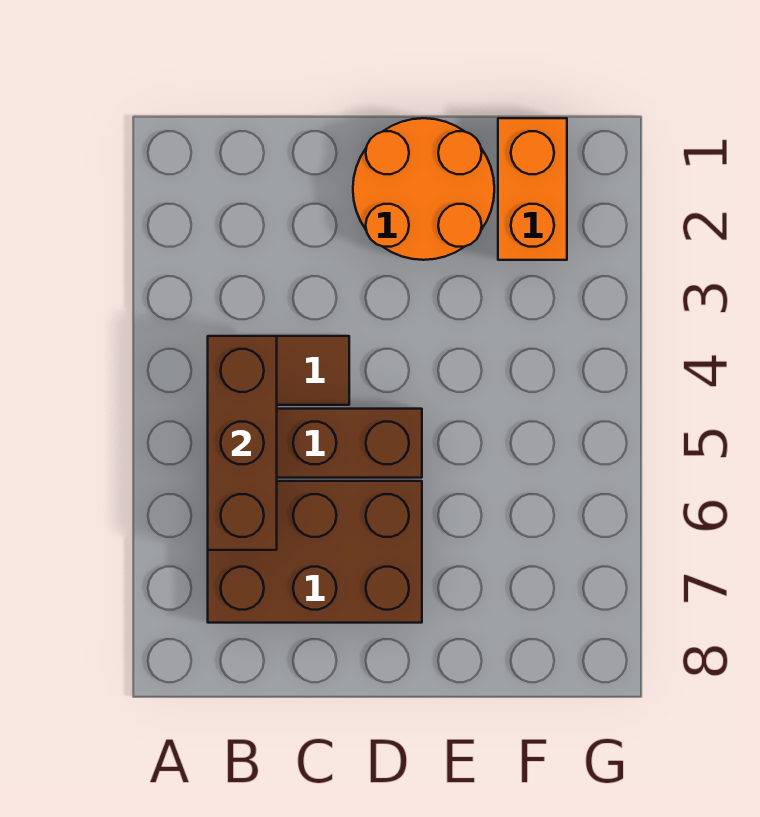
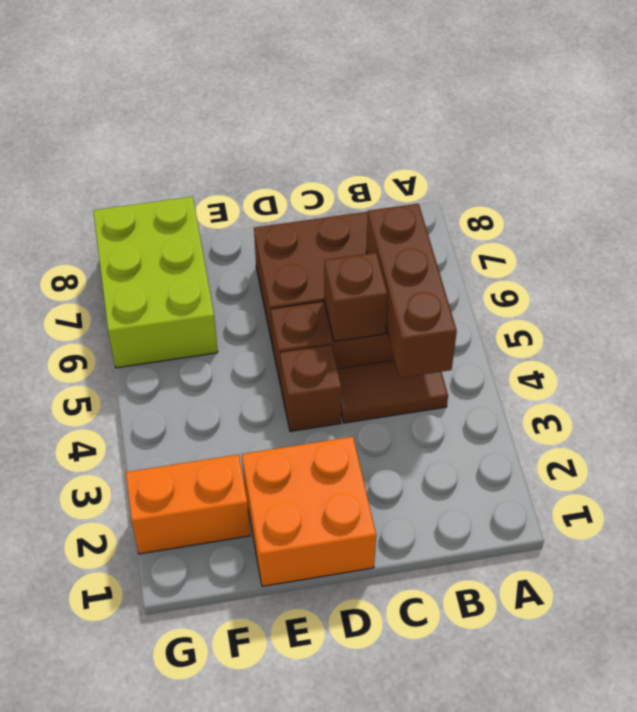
none -> brown brick C5 level 2
orange round brick D1:E2 level 1 -> orange brick D1:E2 level 1
none -> brown brick D4 level 1
orange brick F1:F2 level 1 -> orange brick F2:G2 level 1
none -> lime brick F6:G8 level 1

